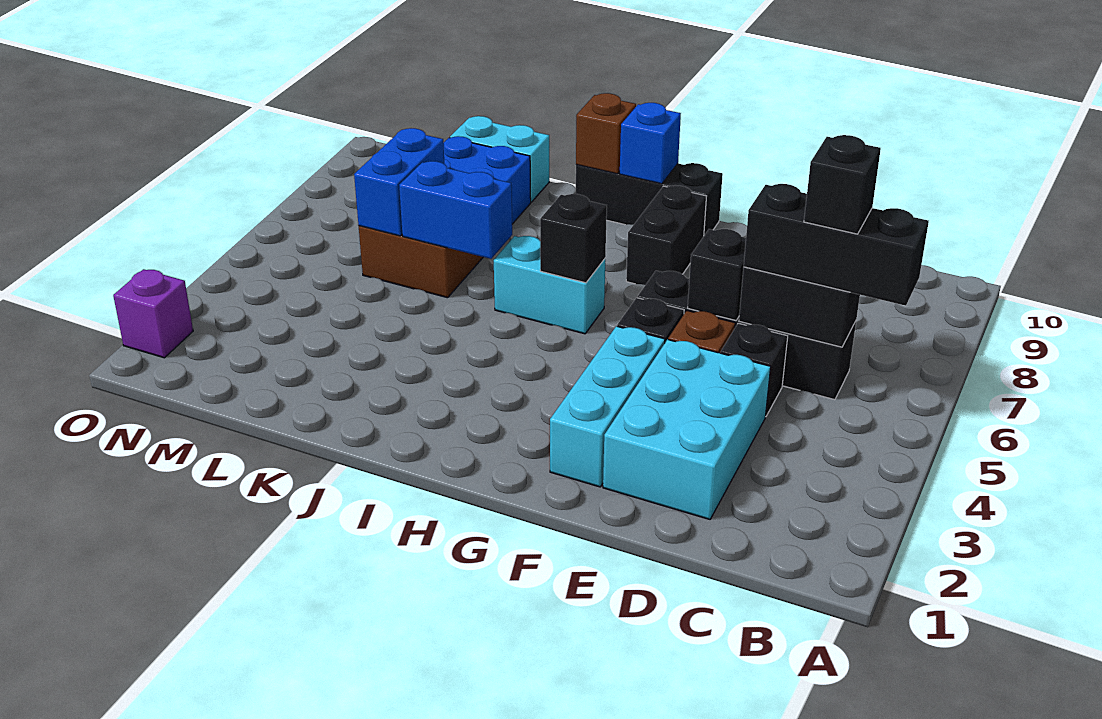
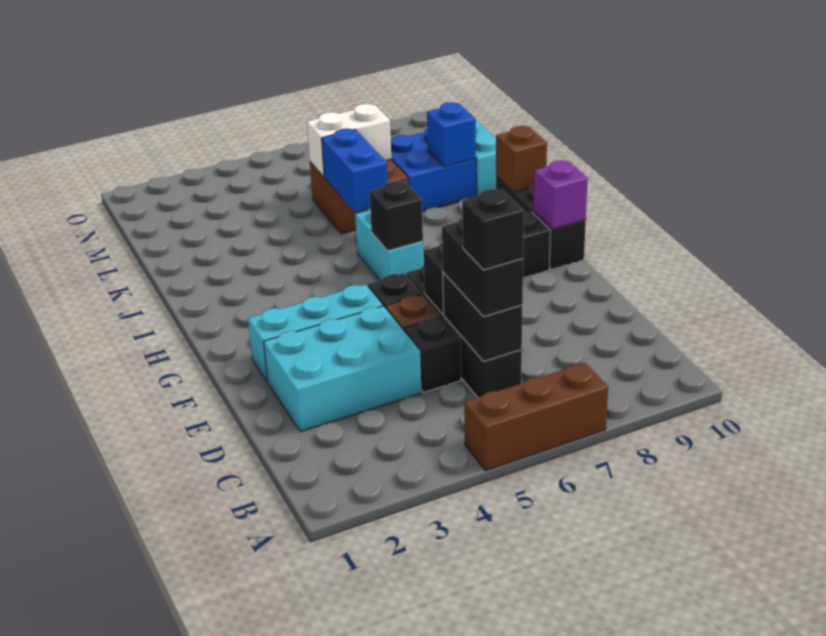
none -> brown brick A5:A7 level 1
black brick B6:D6 level 3 -> black brick C6:D6 level 3
blue brick H10 level 2 -> blue brick K9 level 2
blue brick L6:L7 level 2 -> white brick L6:L7 level 2
purple brick O2 level 1 -> purple brick G10 level 2

